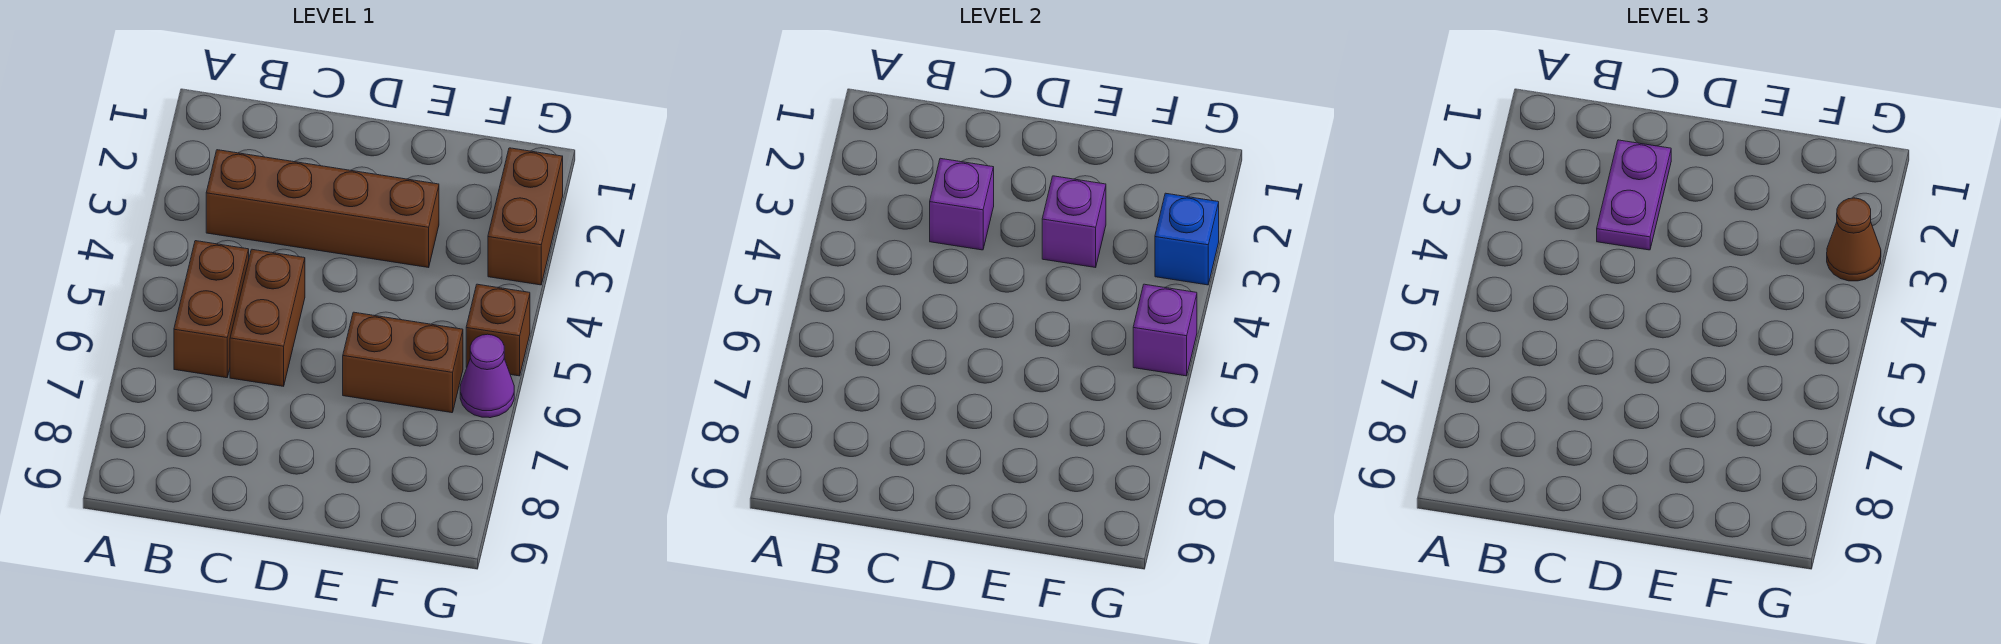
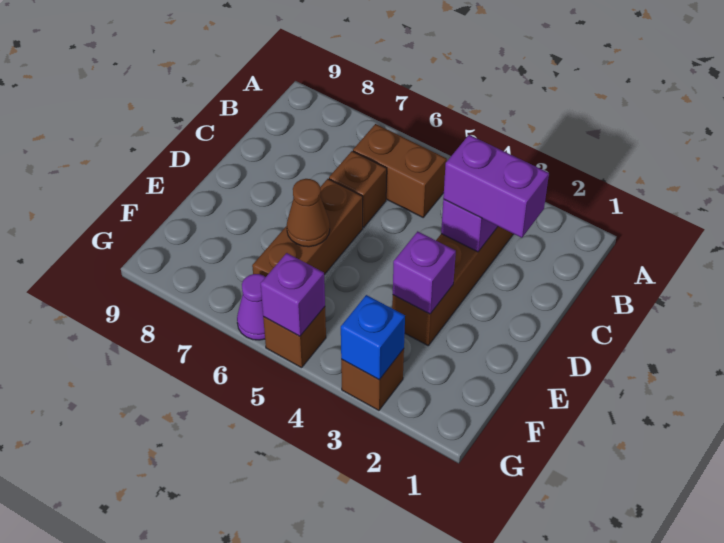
purple plate C2:C3 level 3 -> purple brick C2:C3 level 3
brown brick C5:C6 level 1 -> brown brick C6 level 1
brown brick E6:F6 level 1 -> brown brick D6:F6 level 1
brown brick G2:G3 level 1 -> brown brick G3 level 1
brown cone G3 level 3 -> brown cone E6 level 2

